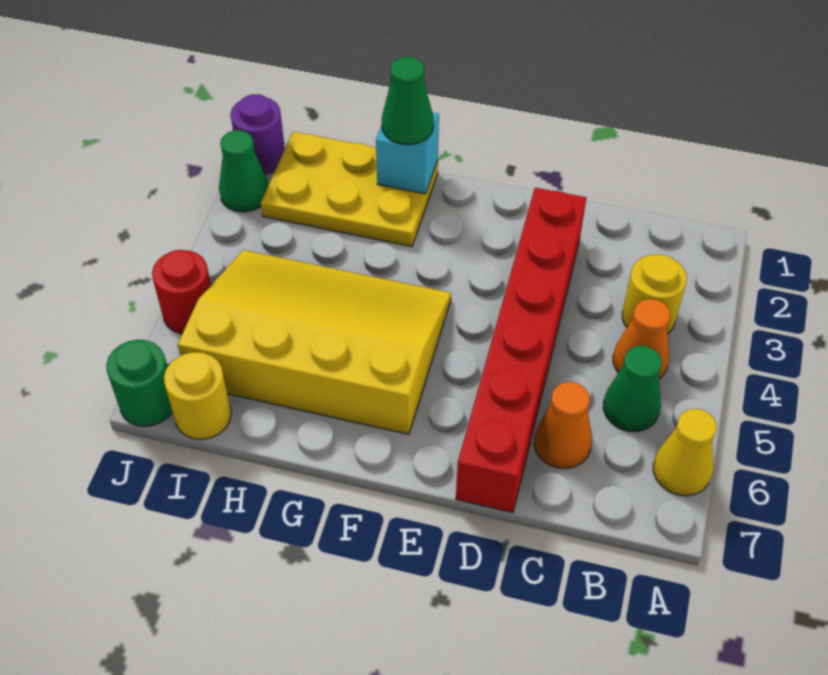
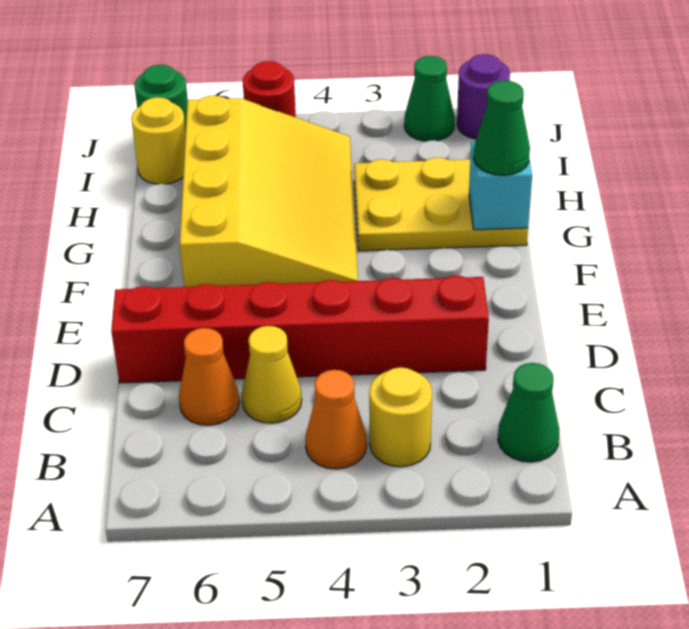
yellow cone A6 level 1 -> yellow cone C5 level 1
green cone B5 level 1 -> green cone B1 level 1
yellow plate G1:I2 level 1 -> yellow plate G1:H3 level 1

